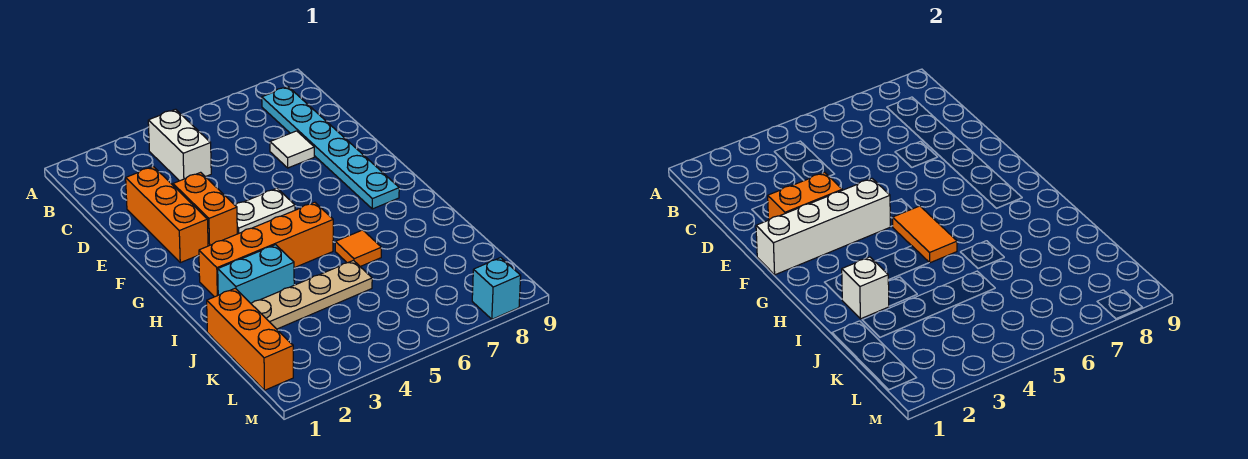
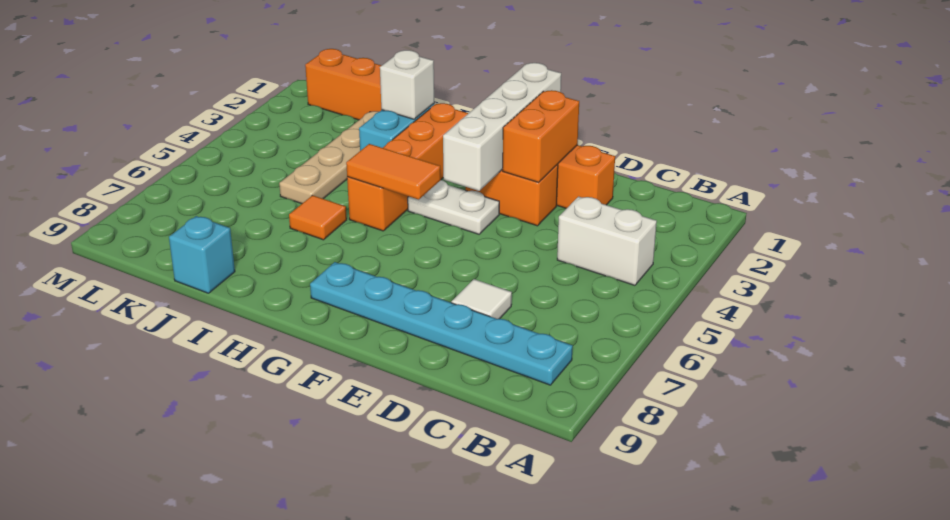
white plate F4:F5 level 1 -> white plate F4:G4 level 1
cyan brick M8 level 1 -> cyan brick J9 level 1

